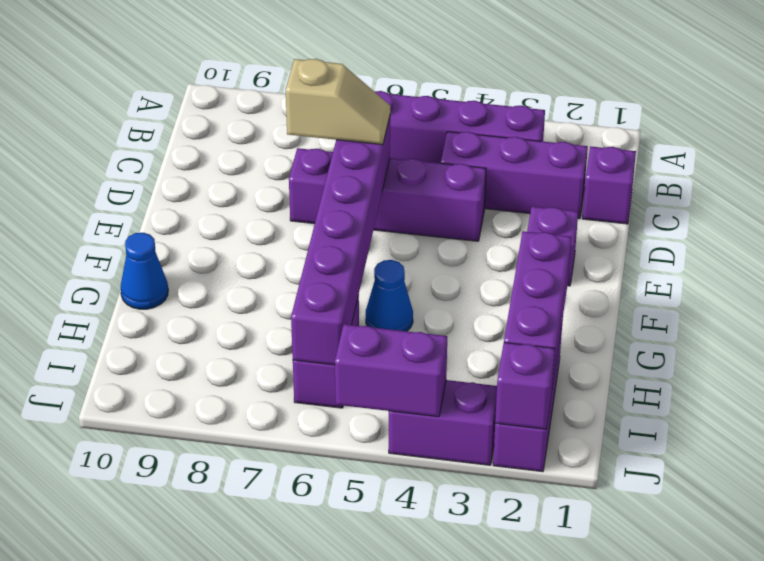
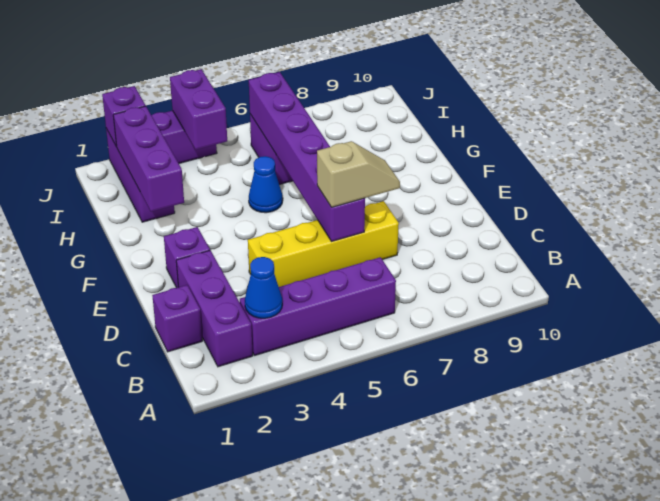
purple brick C2:C4 level 1 -> purple brick B2:D2 level 1
purple brick D4:D7 level 1 -> yellow brick D4:D7 level 1
tan slope D6:D7 level 3 top 7 -> tan slope D6:D7 level 3 top 6
blue cone G10 level 1 -> blue cone B3 level 2
purple brick J4:J5 level 2 -> purple brick I4:J4 level 2

